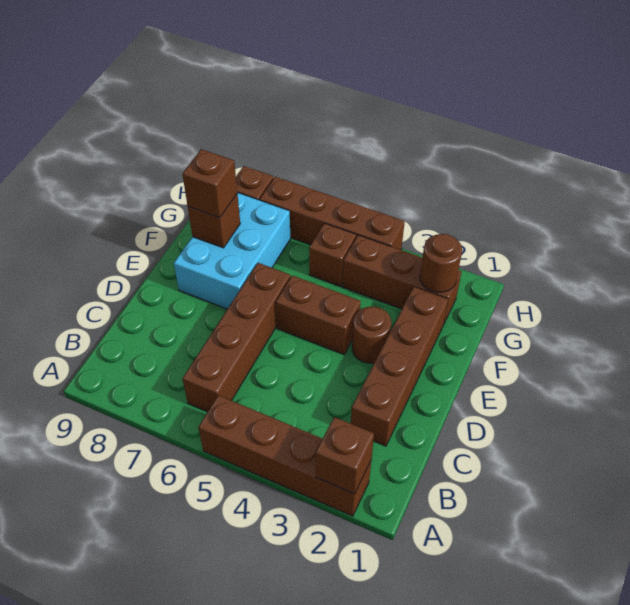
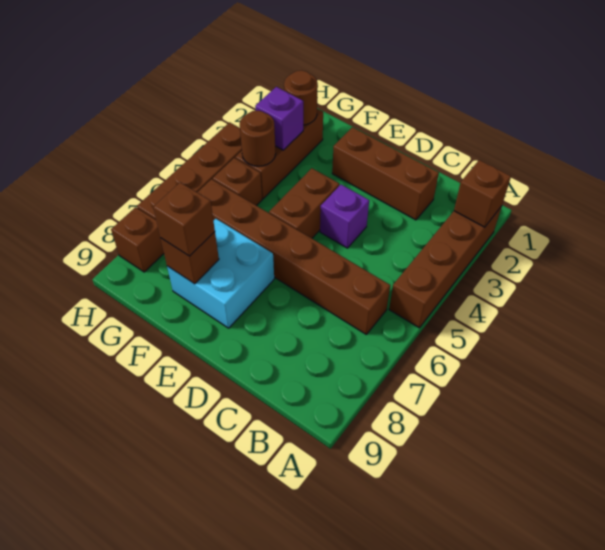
brown brick B6:E6 level 1 -> brown brick B6:G6 level 1
brown brick C2:F2 level 1 -> brown brick C2:E2 level 1
none -> purple brick D4 level 1
brown round brick E3 level 1 -> brown round brick G4 level 2
cyan brick E7:G8 level 1 -> cyan brick E7:F8 level 1
none -> purple brick G3 level 2

